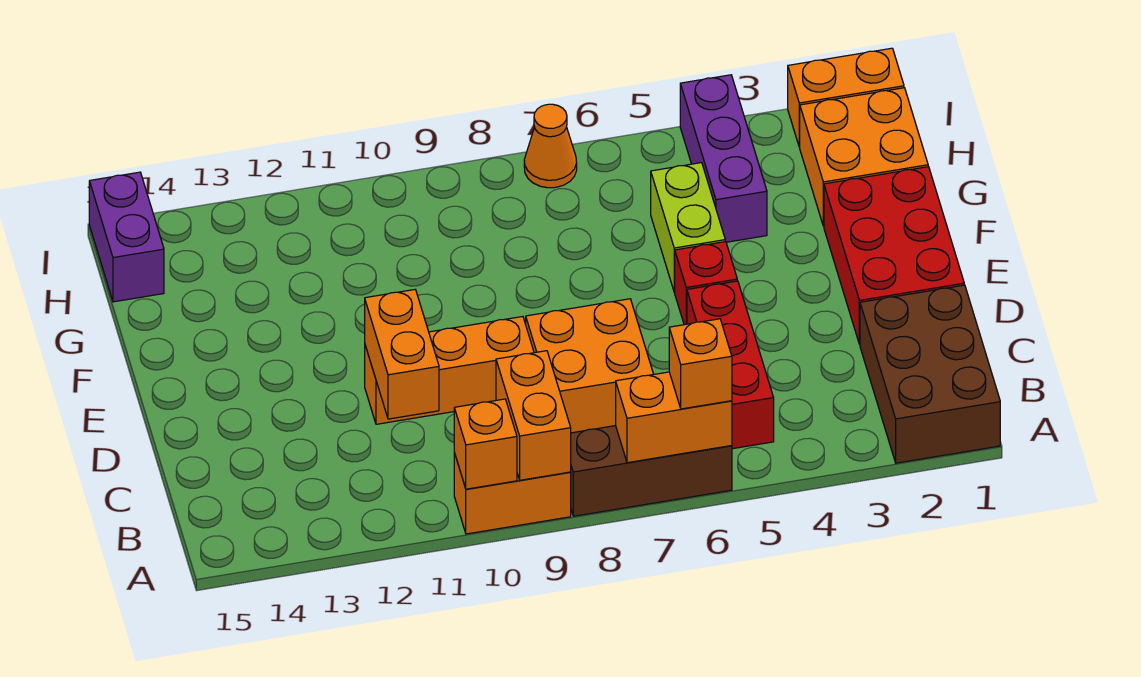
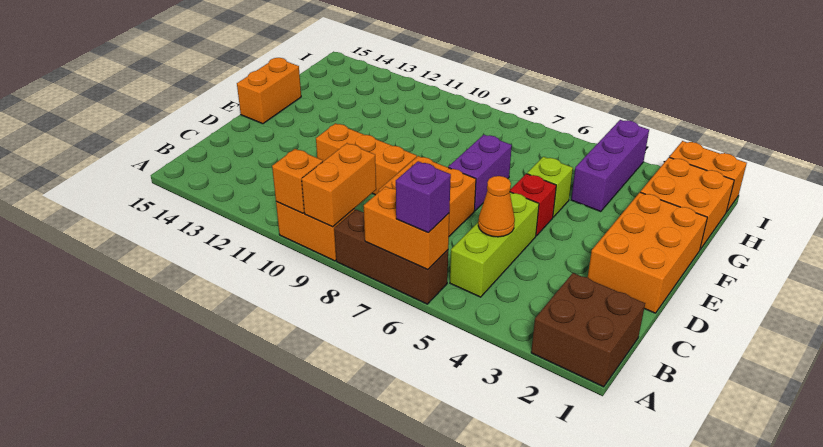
brown brick A1:C2 level 1 -> brown brick A1:B2 level 1
orange brick A6 level 3 -> purple brick A6 level 3
red brick B5:D5 level 1 -> lime brick B5:D5 level 1
orange brick C11:D11 level 2 -> orange brick E15:F15 level 1
red brick D1:F2 level 1 -> orange brick D1:F2 level 1
lime brick F5:G5 level 1 -> lime brick F5 level 1
purple brick H15:I15 level 1 -> purple brick E7:F7 level 1
orange cone I7 level 1 -> orange cone C5 level 2

